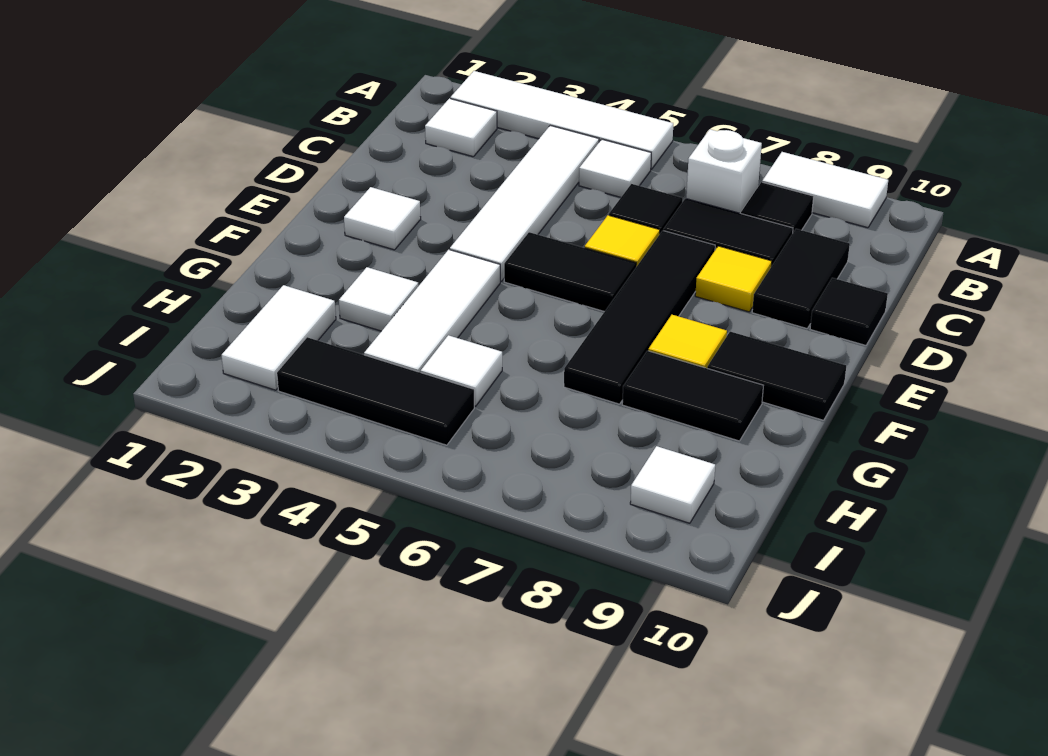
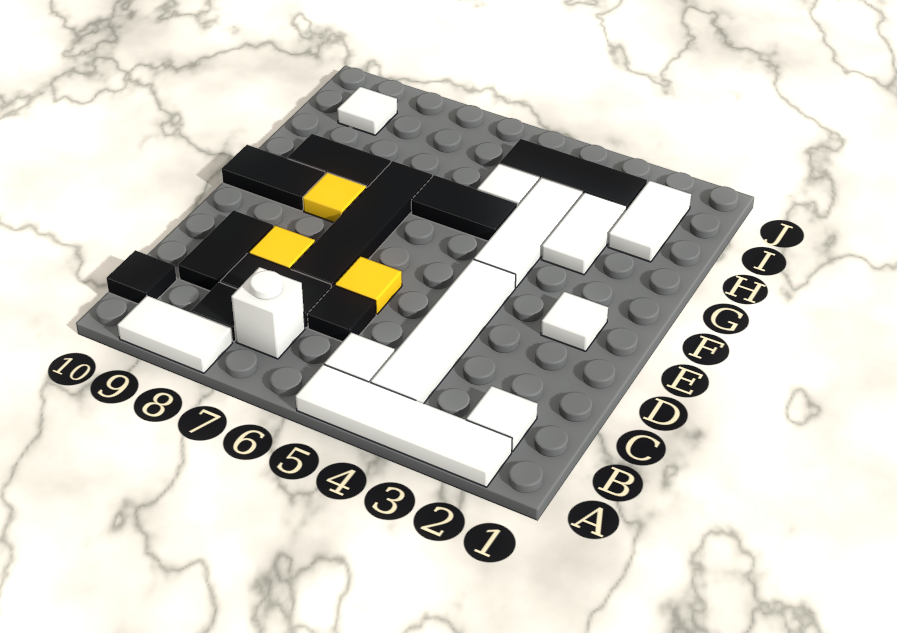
black tile D10 level 1 -> black tile B10 level 1
black tile E5:E6 level 1 -> black tile G5:G6 level 1
white tile G3 level 1 -> white tile G3:H3 level 1

